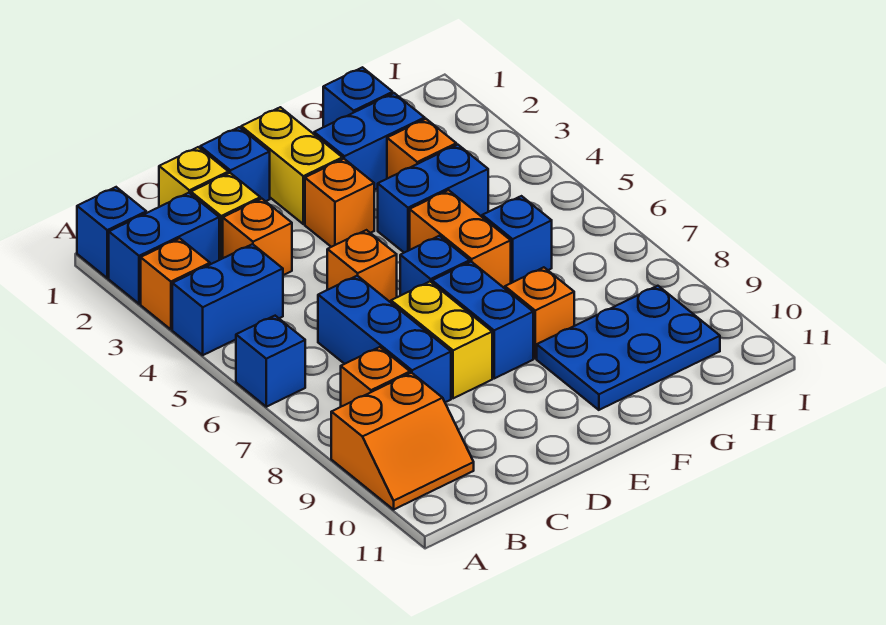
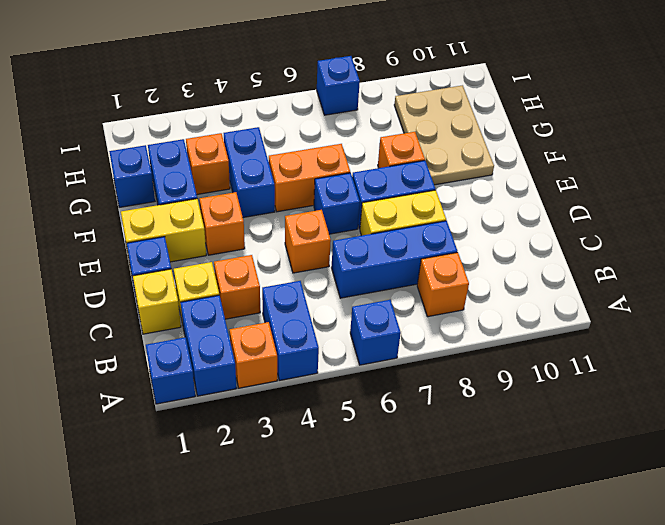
orange slope A9:B10 level 1 top 9 -> none
blue plate F9:H10 level 1 -> tan plate F9:H10 level 1
blue brick G6 level 1 -> blue brick I7 level 1

